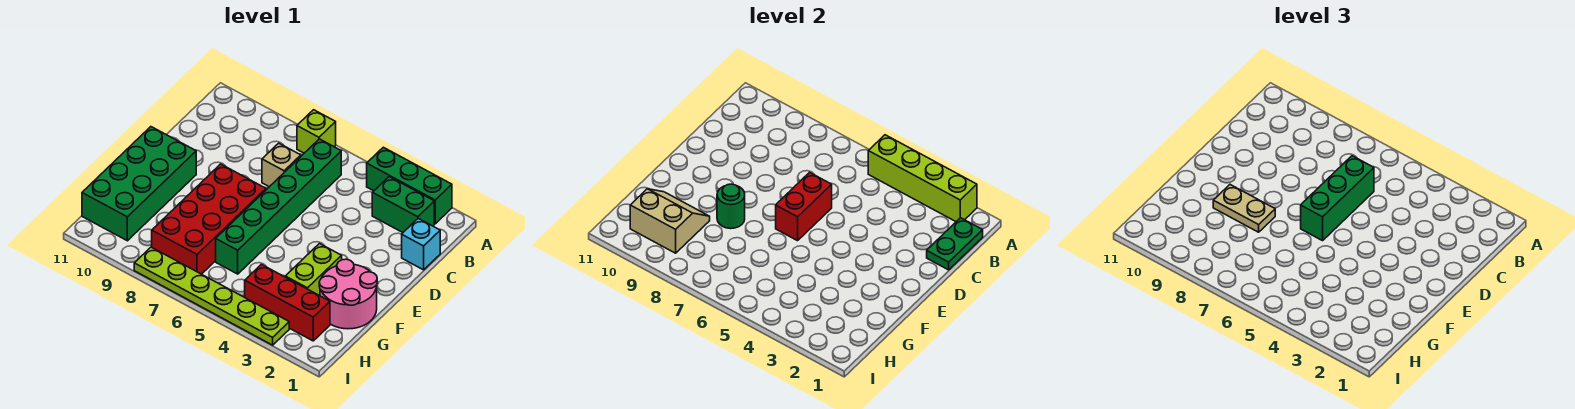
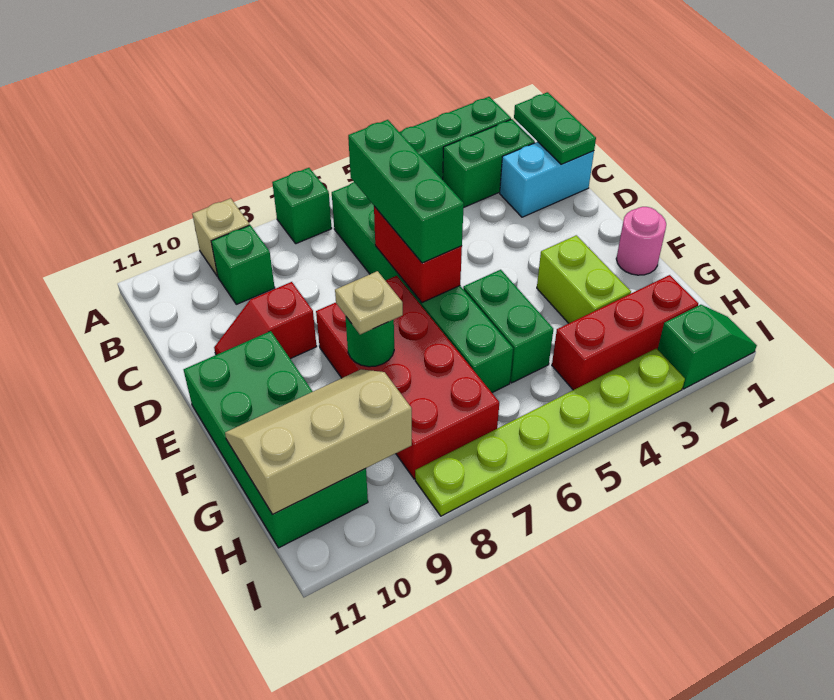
lime brick A2:A5 level 2 -> none
lime brick A7 level 1 -> green brick A7 level 1
none -> green brick B9 level 1
cyan brick C1 level 1 -> cyan brick C1:C2 level 1
tan brick C7 level 1 -> tan brick A9 level 1
none -> red slope D9:D10 level 1 top 9
pink round brick F1:G2 level 1 -> pink round brick F1 level 1
none -> green brick F5:G5 level 1
tan plate F8:F9 level 3 -> tan plate F8 level 3
tan slope G9:H10 level 2 top H -> tan slope G9:H11 level 2 top H
none -> green slope I1:I2 level 1 top 2

